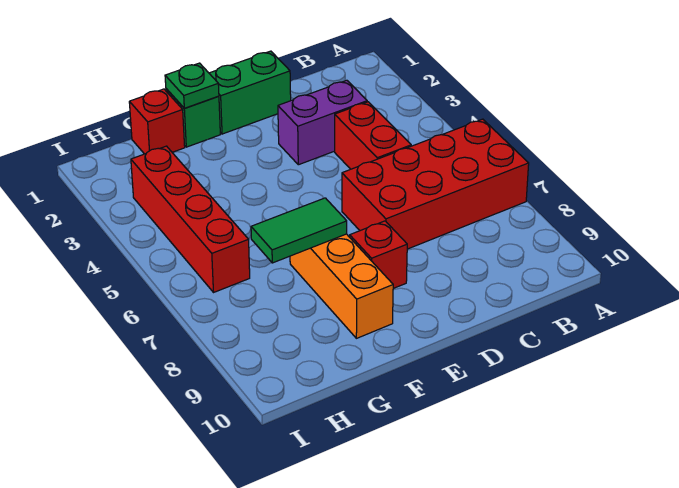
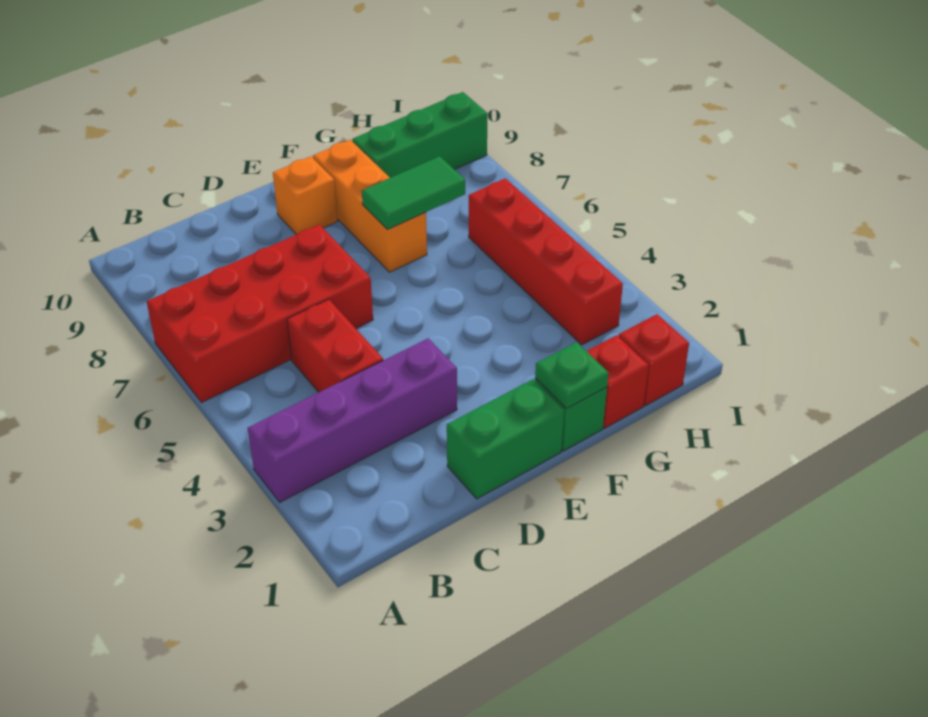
purple brick C3:D3 level 1 -> purple brick A3:D3 level 1
red brick E8 level 1 -> red brick H1 level 1
none -> orange brick E9 level 1
none -> green brick G9:I9 level 1

